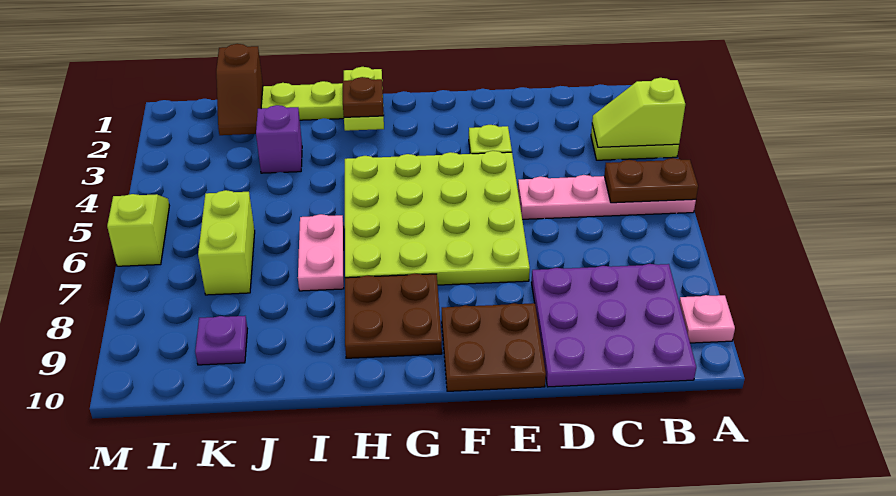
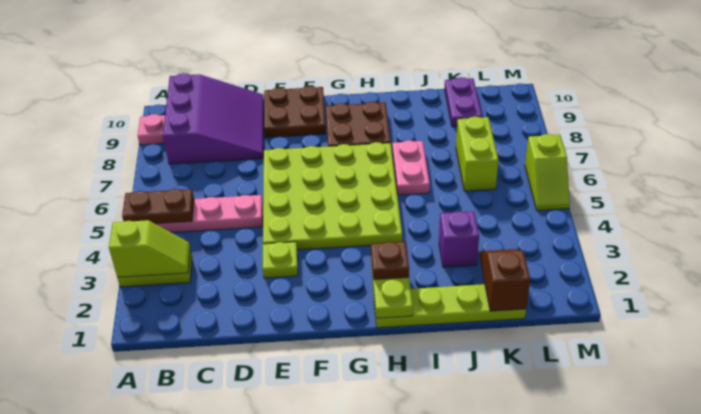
purple plate B8:D10 level 1 -> purple slope B8:D10 level 1 top B
purple plate K9 level 1 -> purple plate K9:K10 level 1

